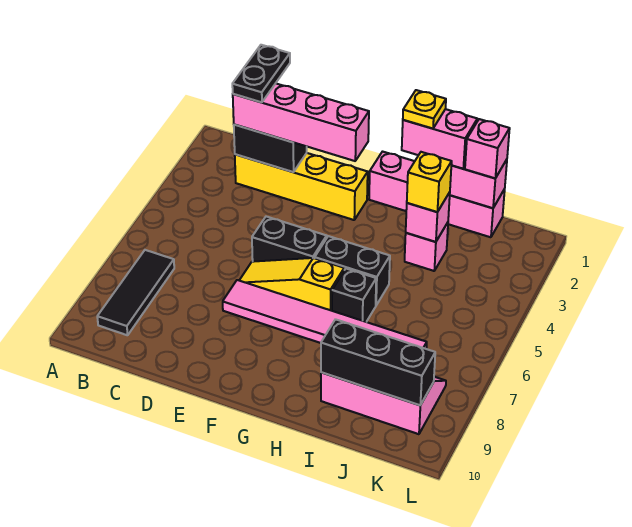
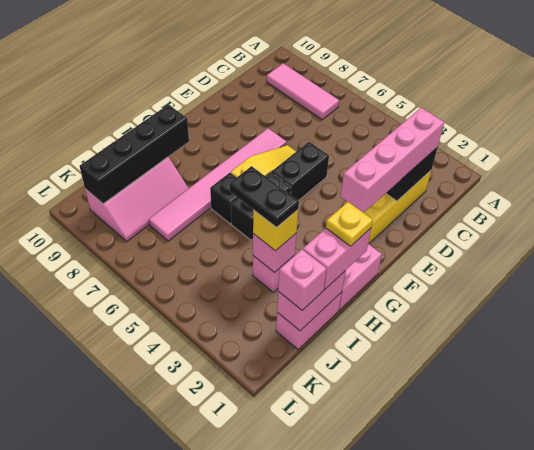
black tile B7:B9 level 1 -> pink tile B7:B9 level 1
black plate C1:C2 level 4 -> black plate I3:I4 level 4
black brick I9:K9 level 2 -> black brick H9:K9 level 2

